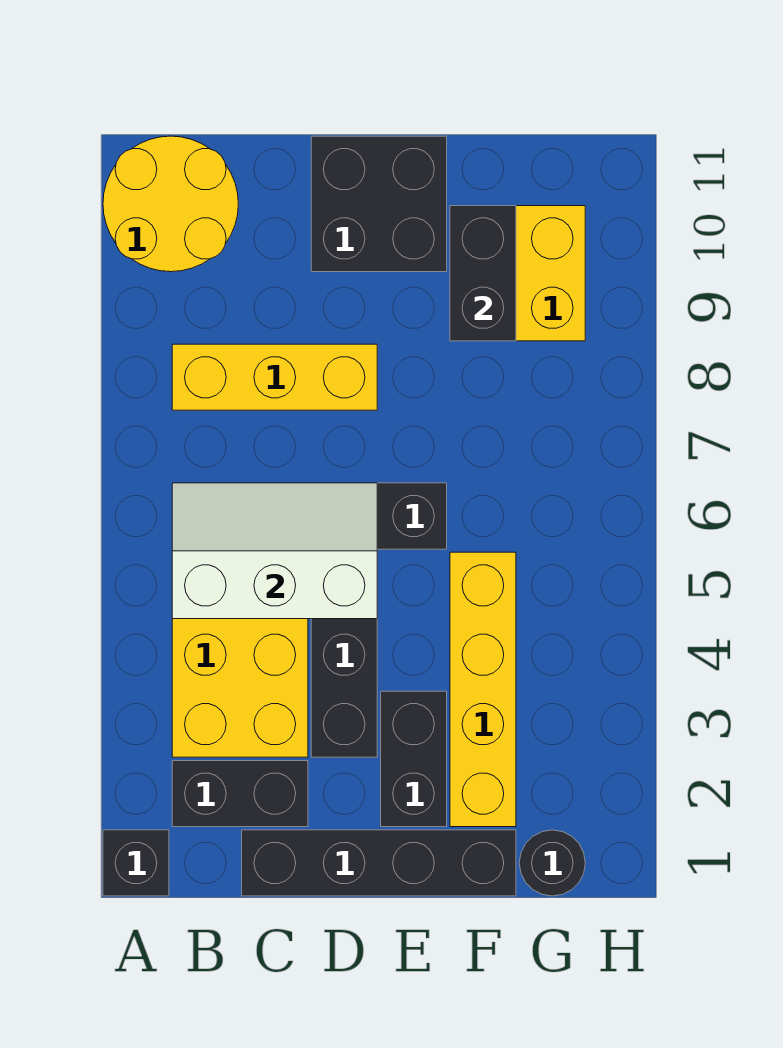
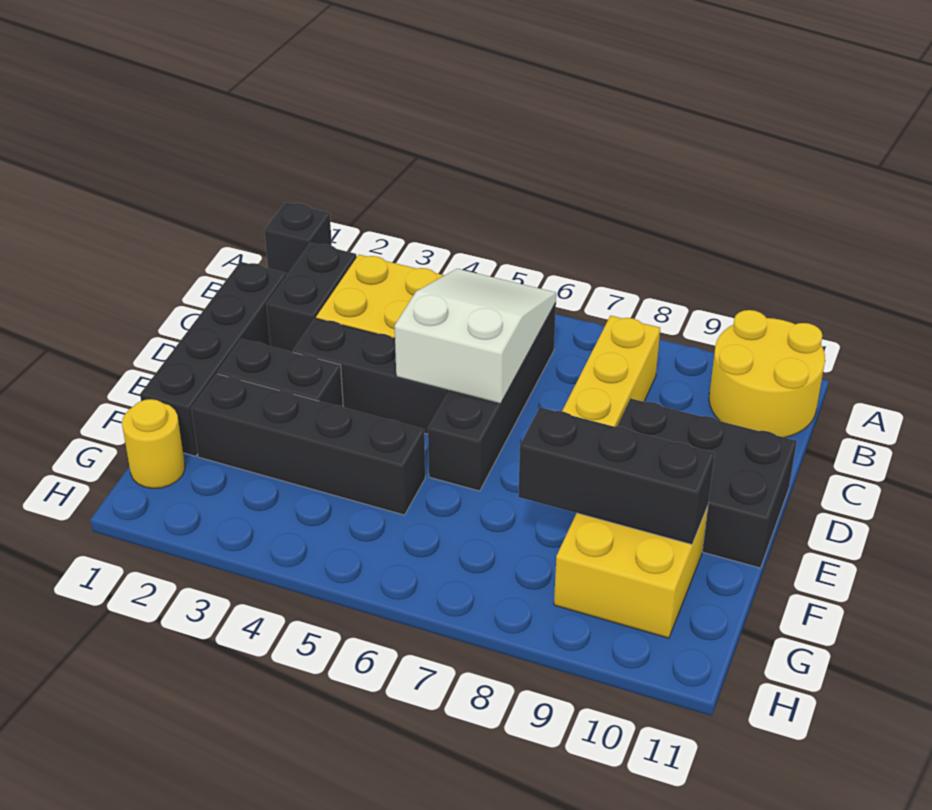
white slope B5:D6 level 2 top 5 -> white slope B5:D6 level 2 top D
black brick D10:E11 level 1 -> black brick D9:E11 level 1
yellow brick F2:F5 level 1 -> black brick F2:F5 level 1
black brick F9:F10 level 2 -> black brick F8:F10 level 2
black round brick G1 level 1 -> yellow round brick G1 level 1

